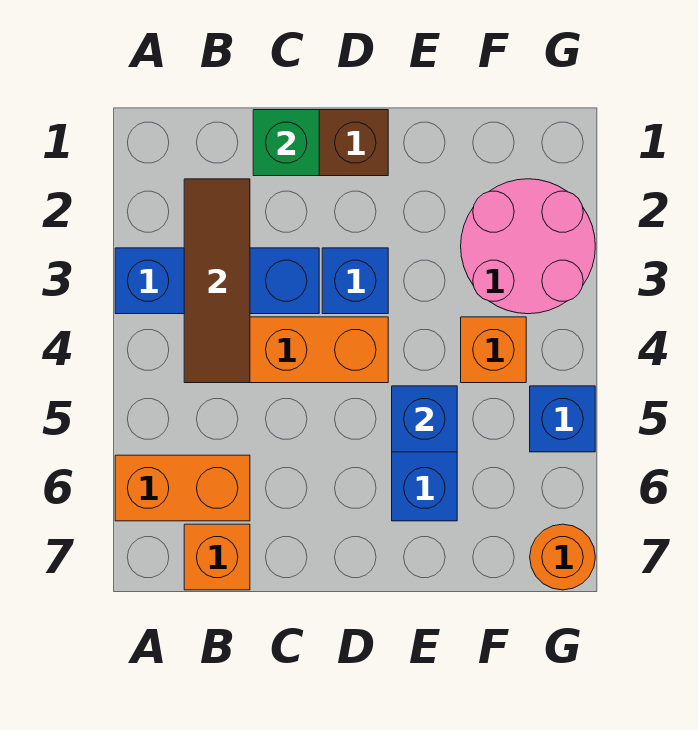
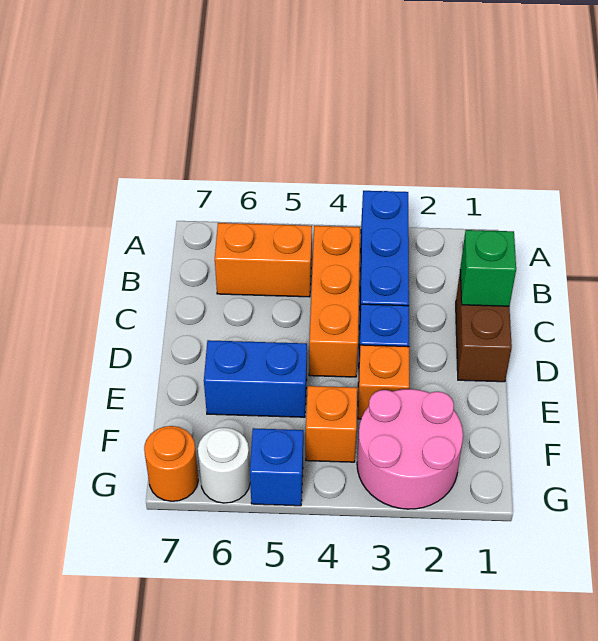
orange brick A6:B6 level 1 -> orange brick B5:B6 level 1
brown tile B2:B4 level 2 -> none
orange brick B7 level 1 -> orange brick E3 level 1
blue brick E5 level 2 -> none
none -> white round brick G6 level 1

